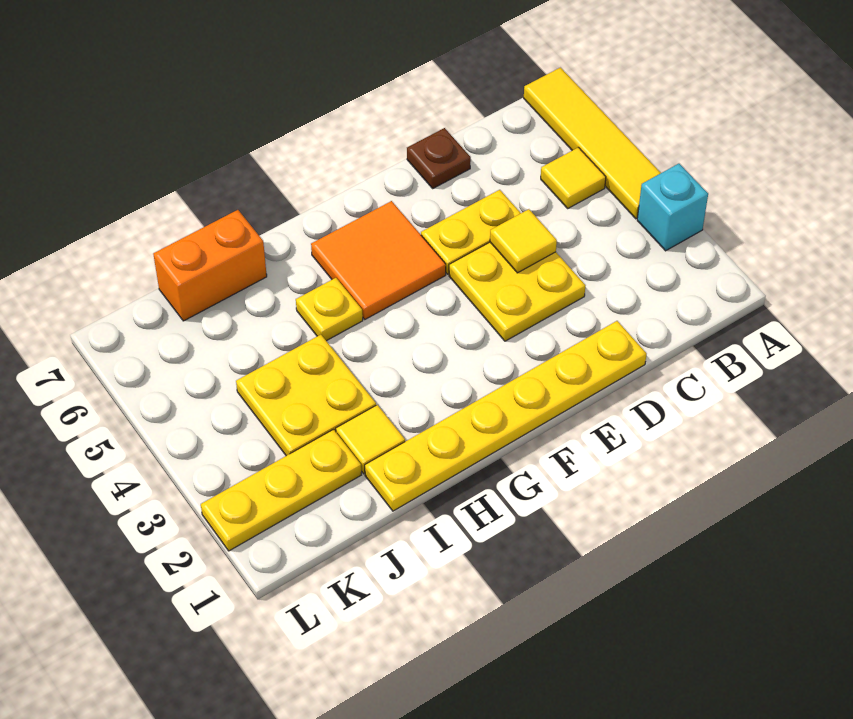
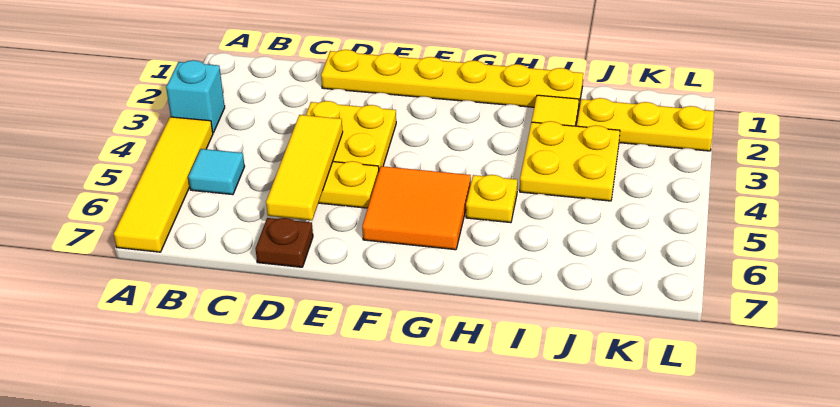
yellow tile B5 level 1 -> cyan tile B5 level 1
yellow tile D4 level 2 -> yellow tile D4:D6 level 2
orange brick I7:J7 level 1 -> none

